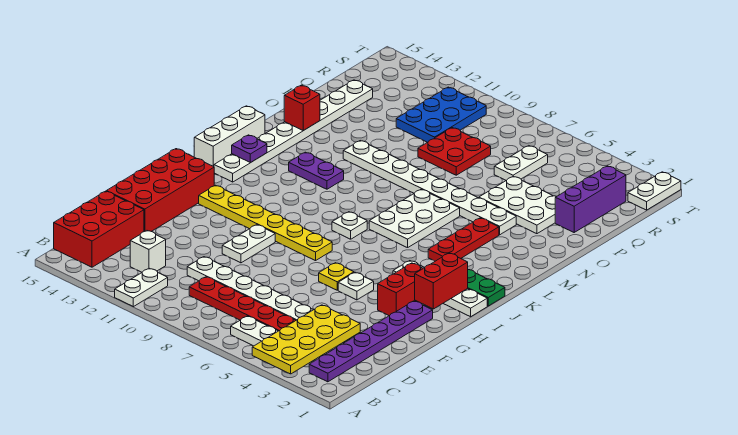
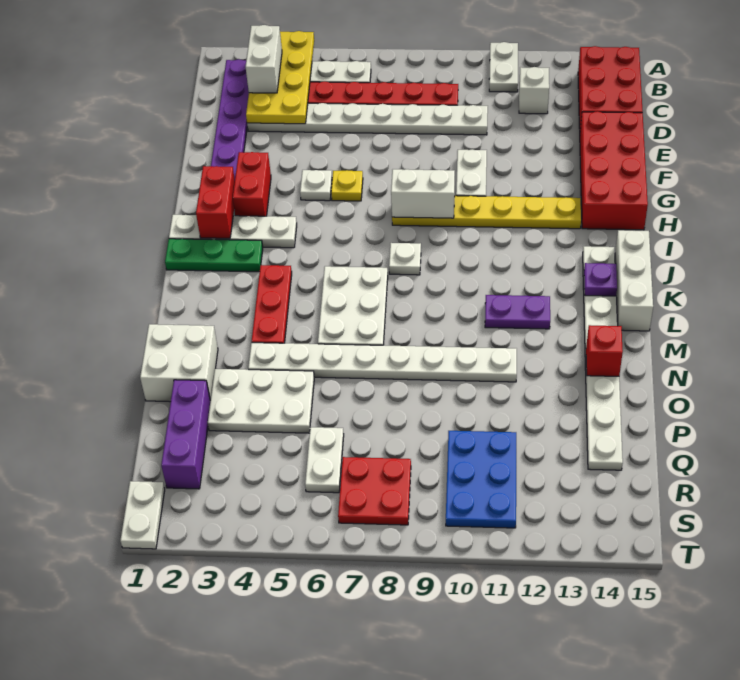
none -> white brick B3:C3 level 3
none -> white brick H8:H9 level 2
none -> white brick N1:O2 level 1
red plate P8:Q9 level 1 -> red plate R7:S8 level 1

